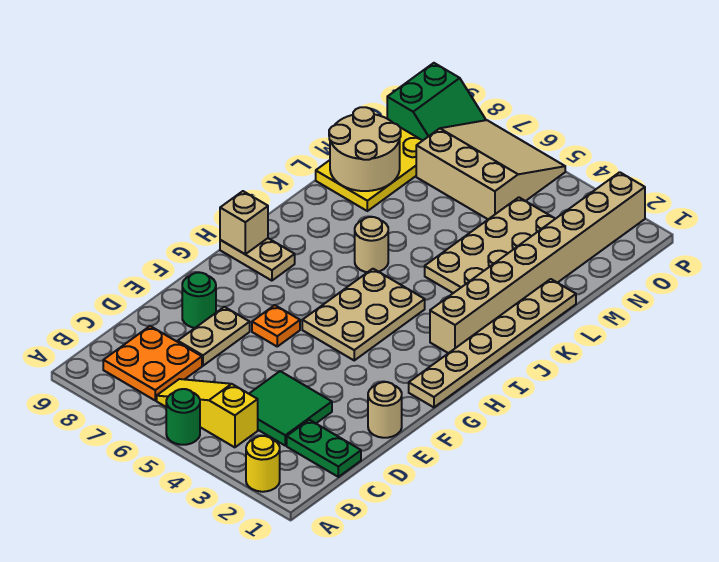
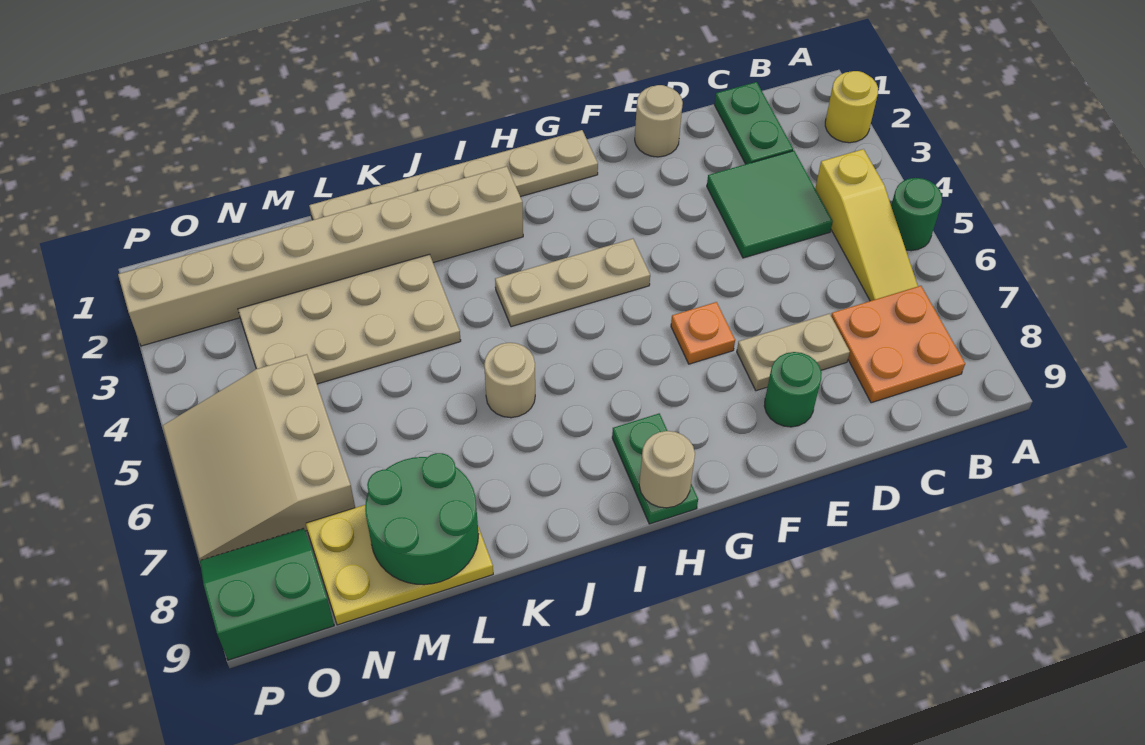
tan plate G4:I5 level 1 -> tan plate G4:I4 level 1
tan plate H8:H9 level 1 -> green plate H8:H9 level 1
tan brick H9 level 2 -> tan round brick H9 level 2
tan round brick L8:M9 level 2 -> green round brick L8:M9 level 2

